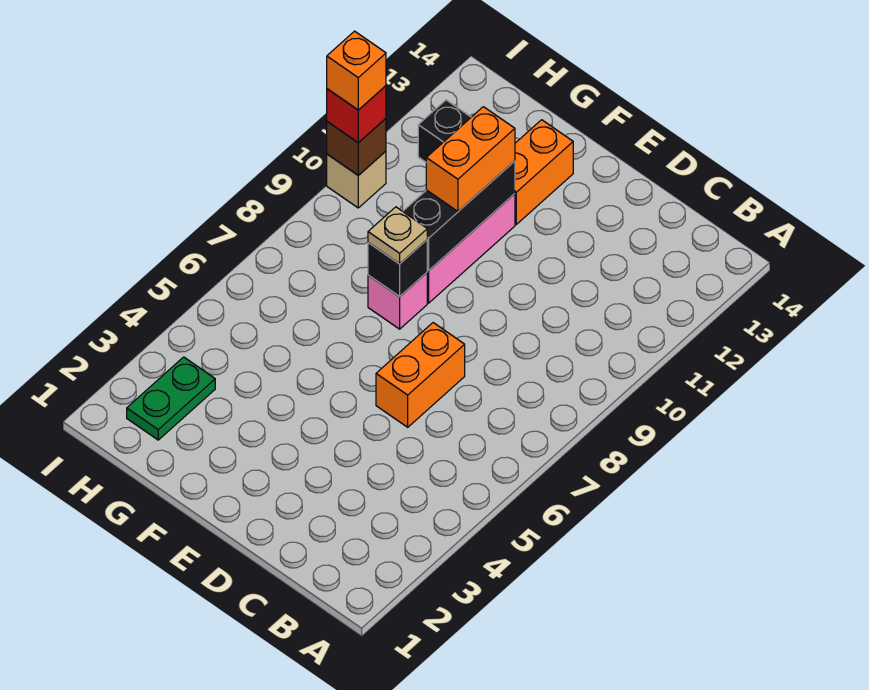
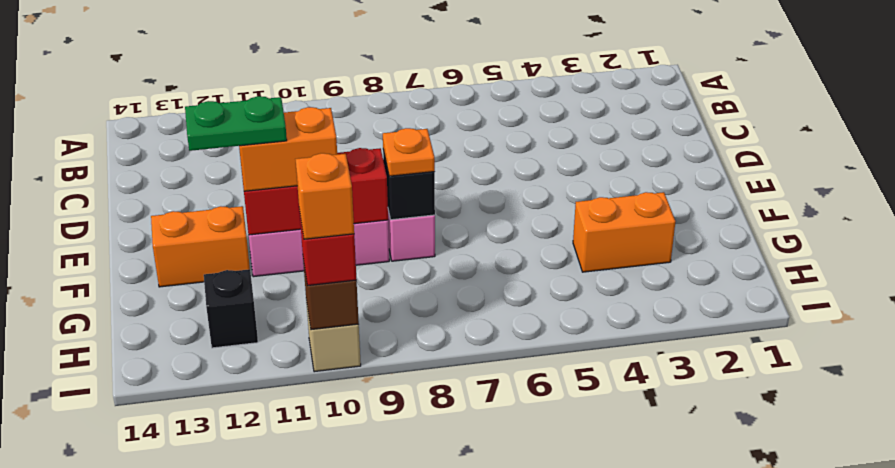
orange brick D6:D7 level 1 -> orange brick G3:G4 level 1
tan plate F8 level 3 -> orange plate F8 level 3
black brick F9:F11 level 2 -> red brick F9:F11 level 2
green plate H2:H3 level 1 -> green plate F11:F12 level 4

